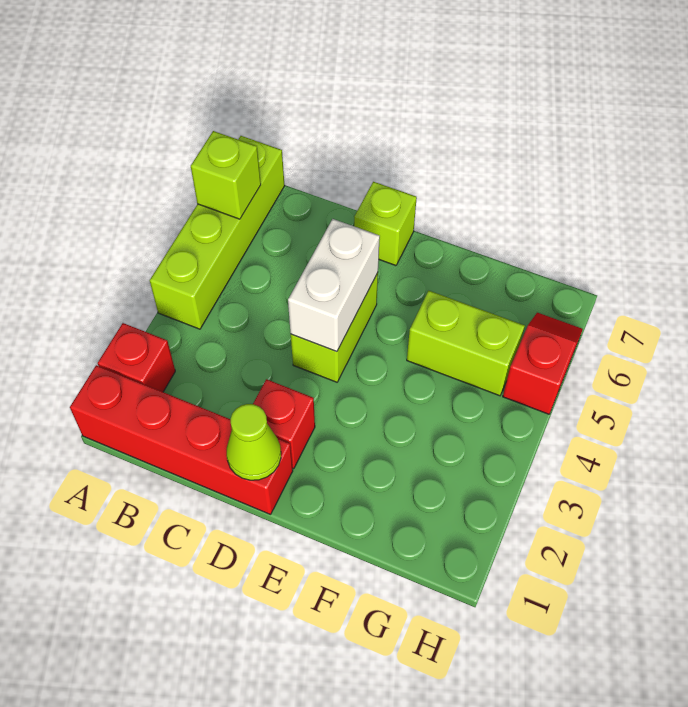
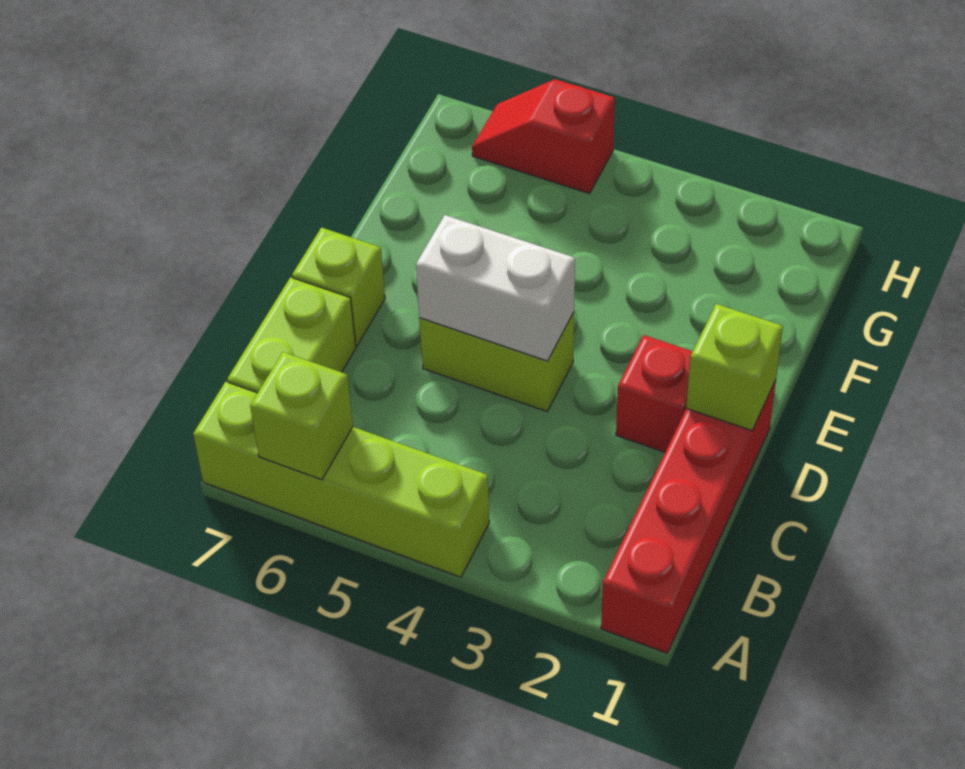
red brick A2 level 1 -> none
lime cone D1 level 2 -> lime brick D1 level 2
lime brick F5:G5 level 1 -> lime brick B7:C7 level 1

